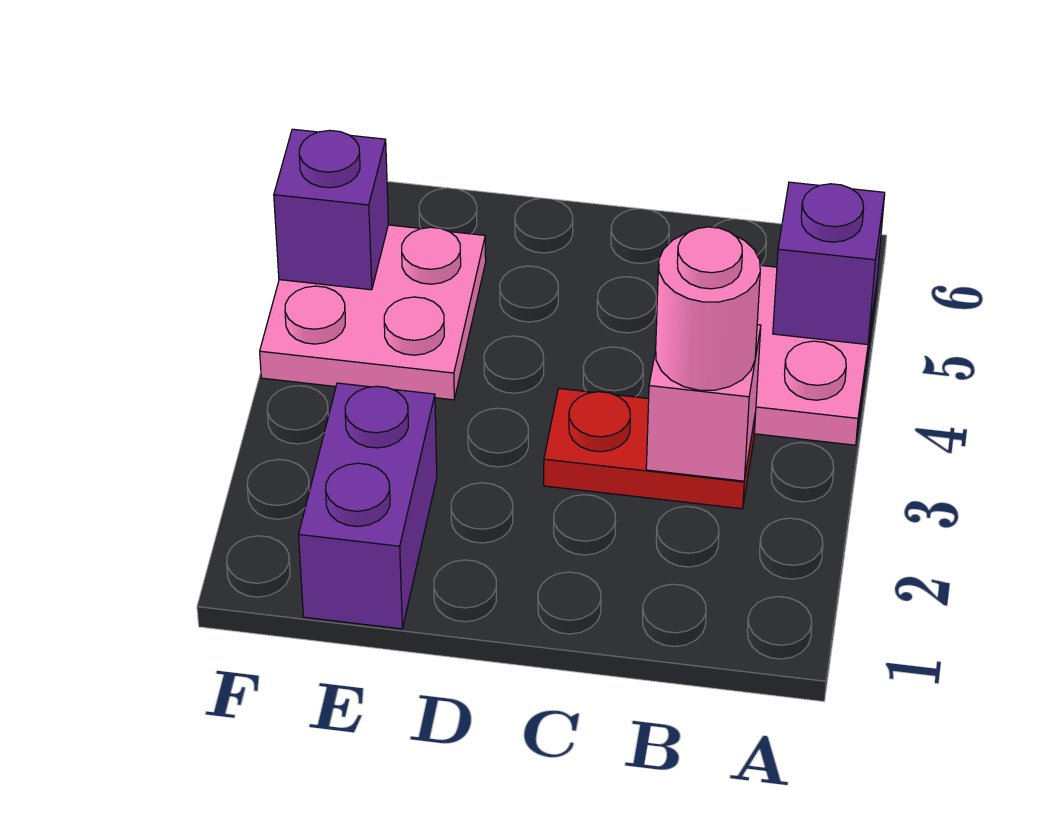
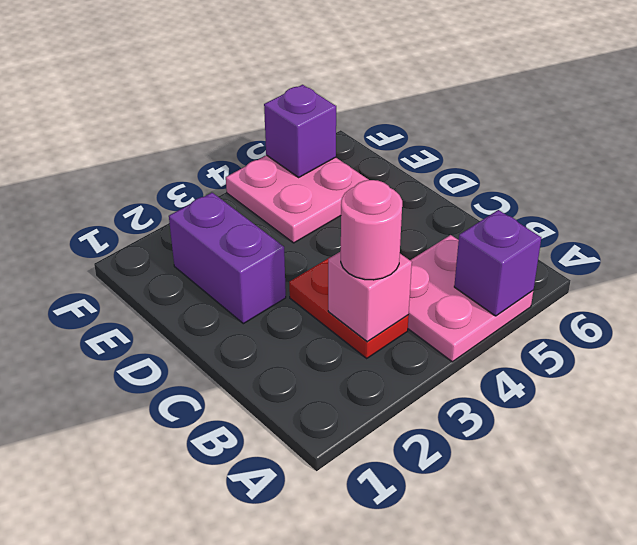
purple brick E1:E2 level 1 -> purple brick D2:E2 level 1

